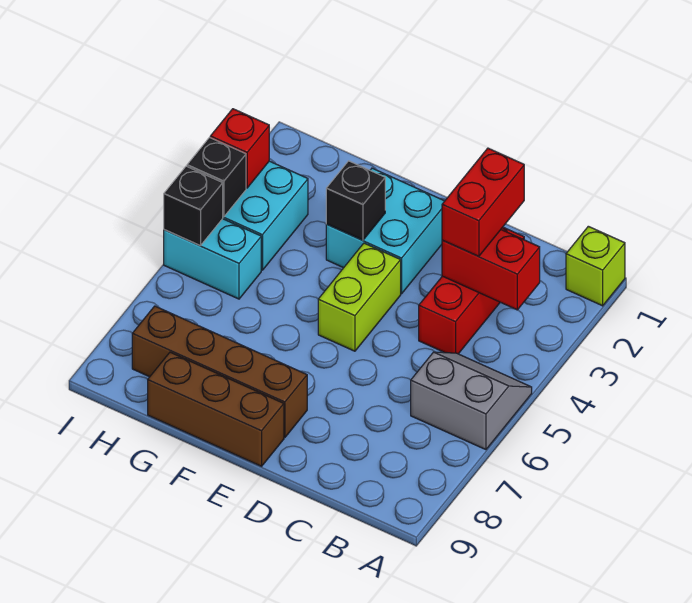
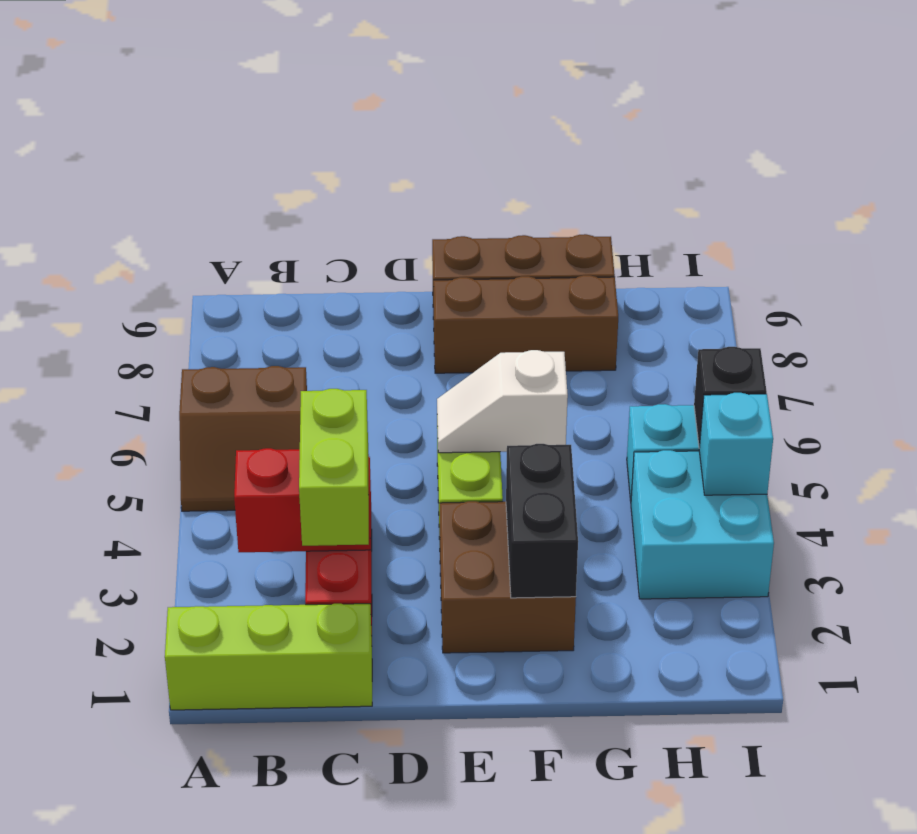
lime brick A1 level 1 -> lime brick A1:C1 level 1
grey slope A5:B6 level 1 top 6 -> brown slope A5:B6 level 1 top 6
red brick C2:C3 level 3 -> lime brick C2:C3 level 3
cyan brick E2:F3 level 1 -> brown brick E2:F3 level 1
none -> white slope E5:F5 level 2 top F
brown brick E8:H8 level 1 -> brown brick E8:G8 level 1
black brick F3 level 2 -> black brick F2:F3 level 2
red brick I3 level 2 -> none
black brick I4 level 2 -> cyan brick I4 level 2

